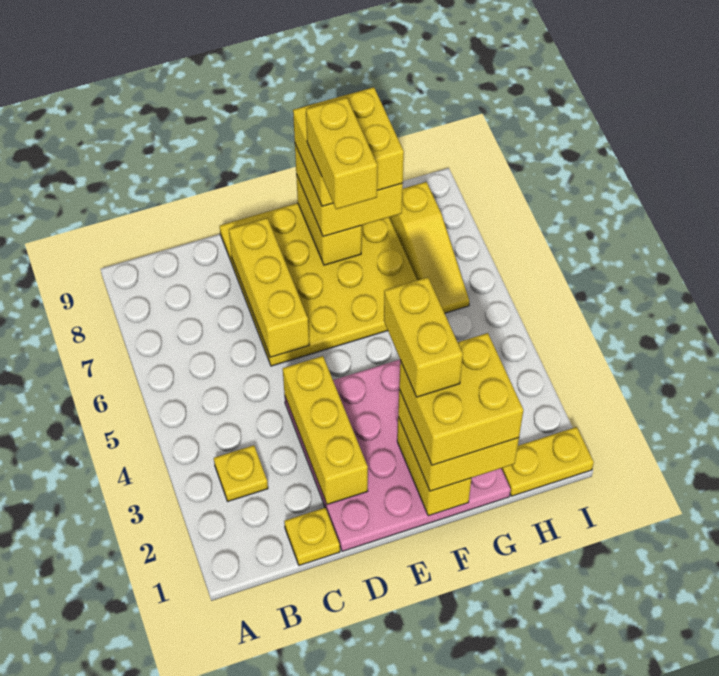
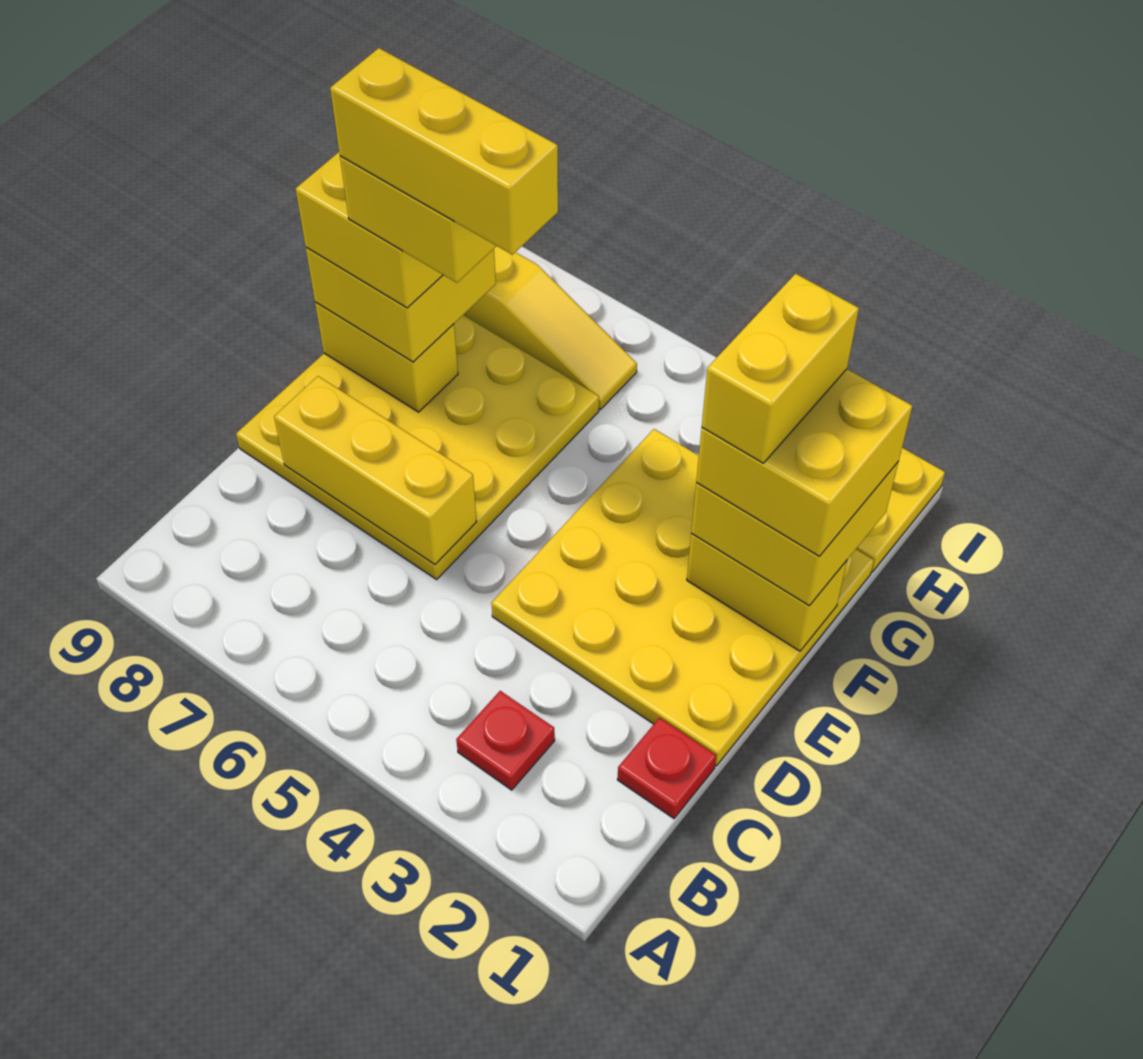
yellow plate B3 level 1 -> red plate B3 level 1
yellow plate C1 level 1 -> red plate C1 level 1
pink plate D1:G4 level 1 -> yellow plate D1:G4 level 1
yellow brick D2:D4 level 2 -> yellow brick F6:F8 level 6
yellow brick F2:F3 level 5 -> yellow brick F2:G2 level 5

